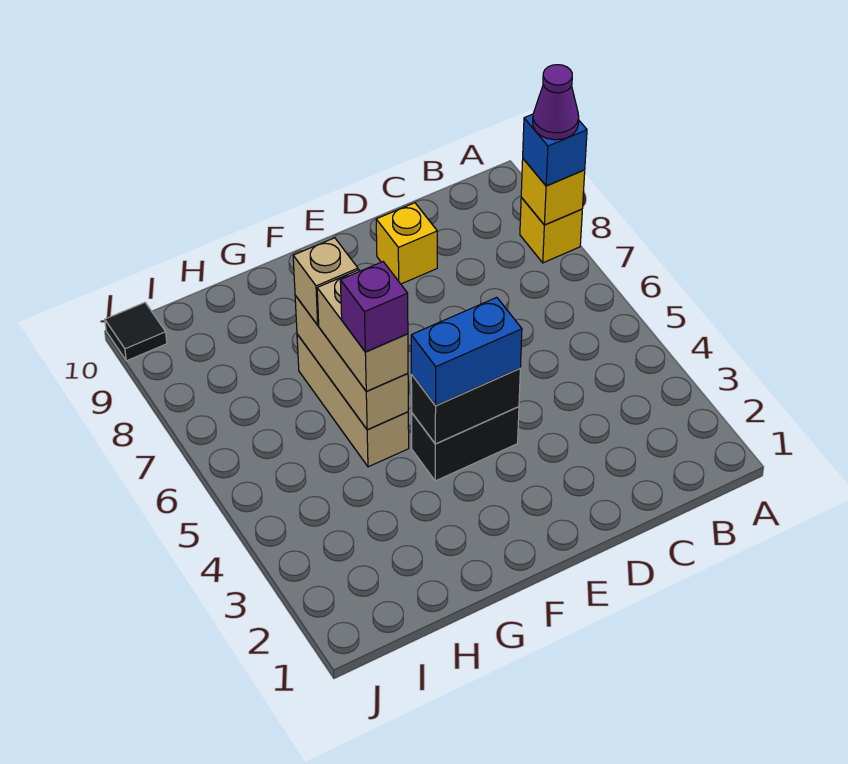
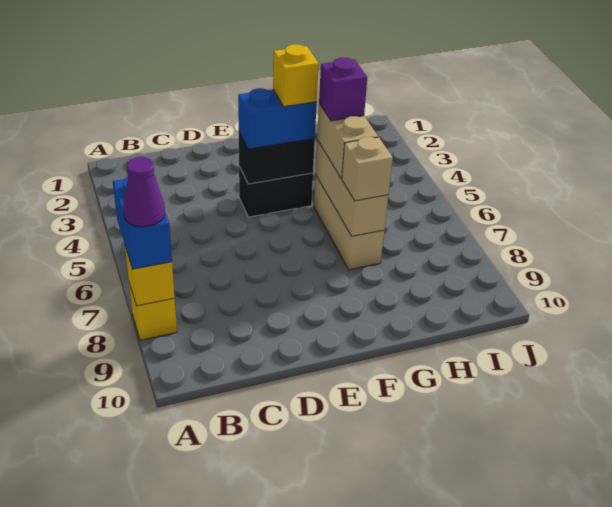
blue brick A8 level 3 -> blue brick A7:A8 level 3
yellow brick D9 level 1 -> yellow brick F4 level 4
black tile J10 level 1 -> none

